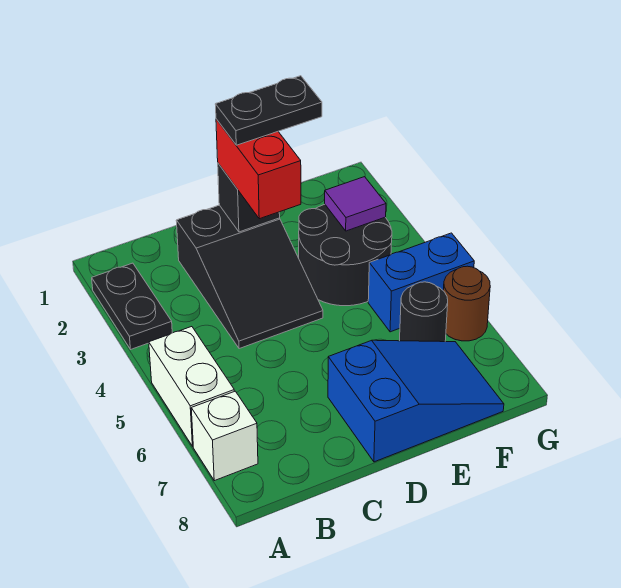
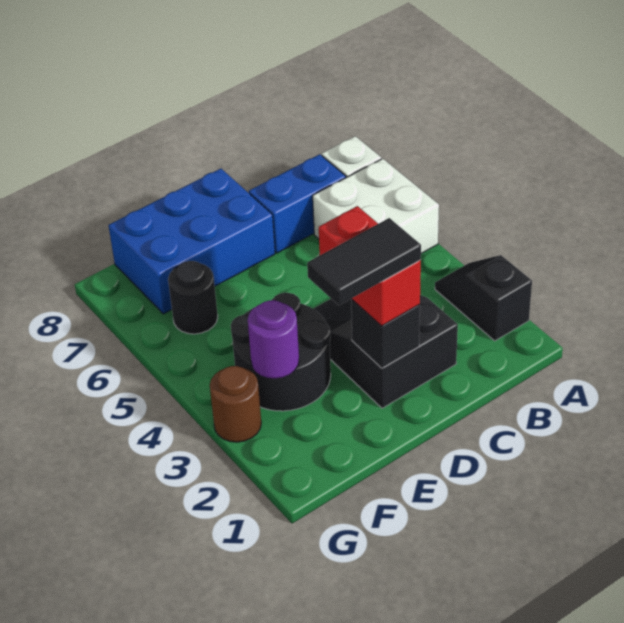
black plate A2:A3 level 1 -> black slope A2:A3 level 1 top 2
white brick A5:A6 level 1 -> white brick A5:B6 level 1
black plate D2:E2 level 4 -> black tile D2:E2 level 4
blue slope D7:F8 level 1 top D -> blue brick D7:F8 level 1
purple tile F3 level 2 -> purple round brick F3 level 2
blue brick F5:G5 level 1 -> blue brick B7:C7 level 1
brown round brick G6 level 1 -> brown round brick G3 level 1

